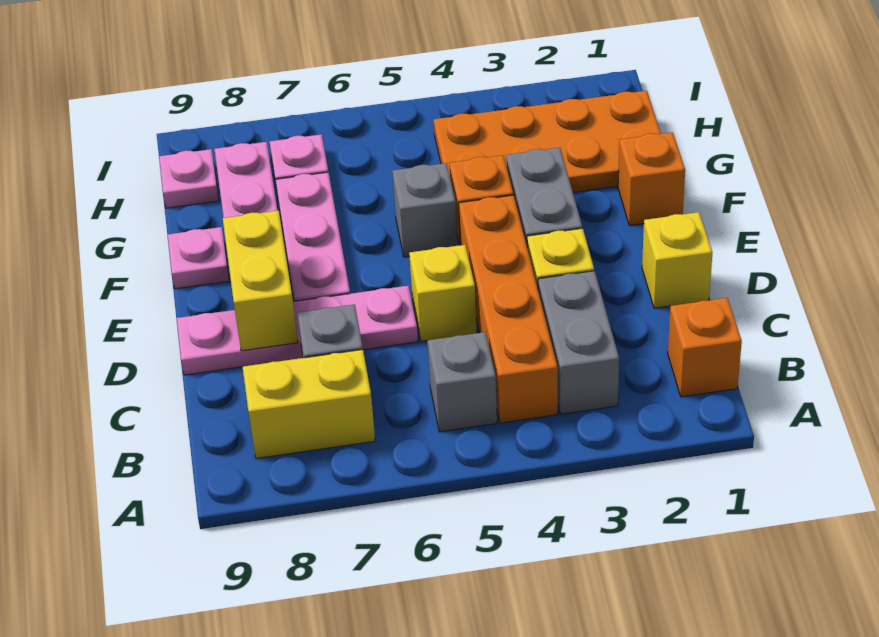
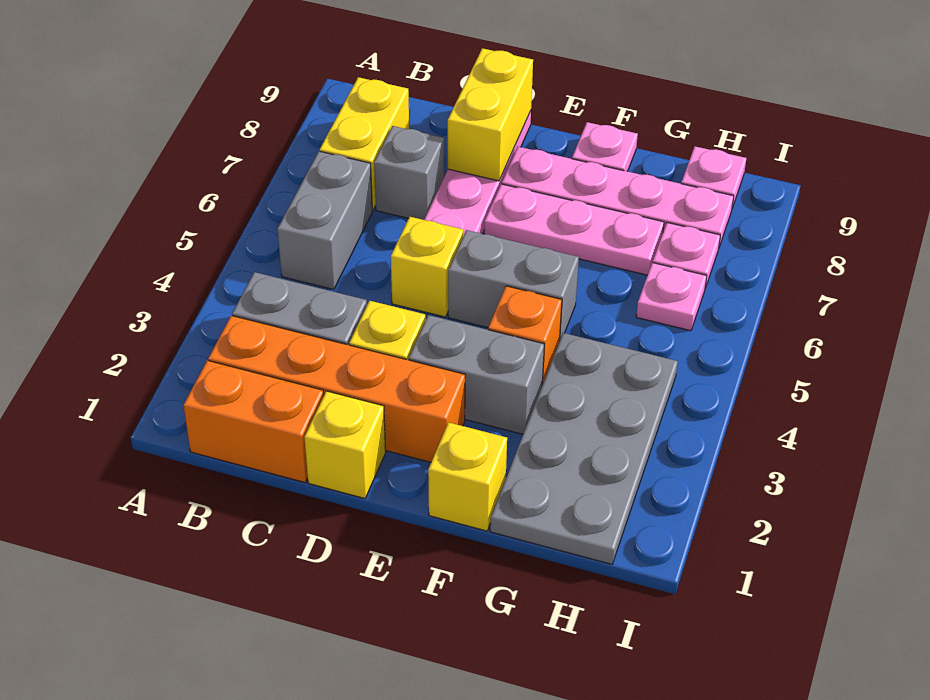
orange brick B1 level 1 -> orange brick B1:C1 level 1
orange brick B4:E4 level 1 -> orange brick B2:E2 level 1
grey brick B5 level 1 -> grey brick B5:B6 level 1
yellow brick D8:E8 level 2 -> yellow brick D8:D9 level 2
orange brick F1 level 1 -> yellow brick F1 level 1
grey brick F5 level 1 -> grey brick E5:F5 level 1
orange plate G1:H4 level 1 -> grey plate G1:H4 level 1
none -> pink plate H6 level 1

